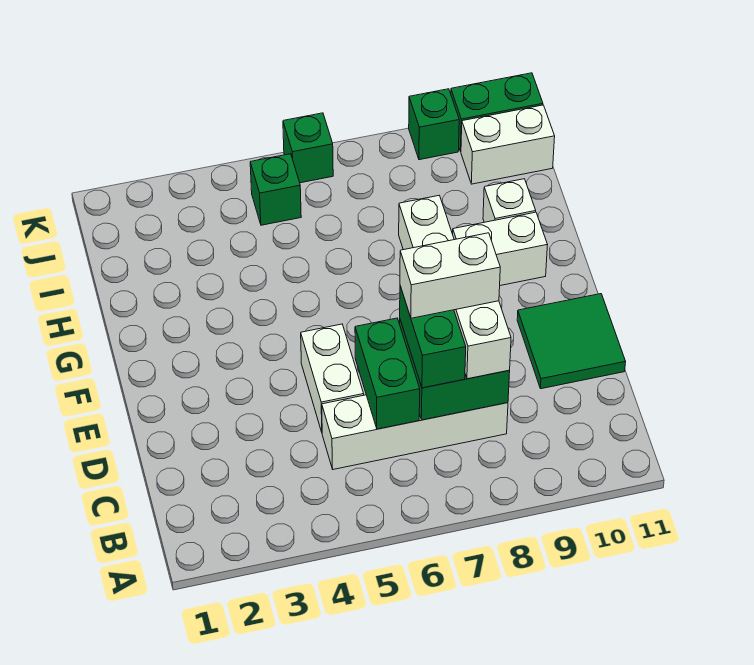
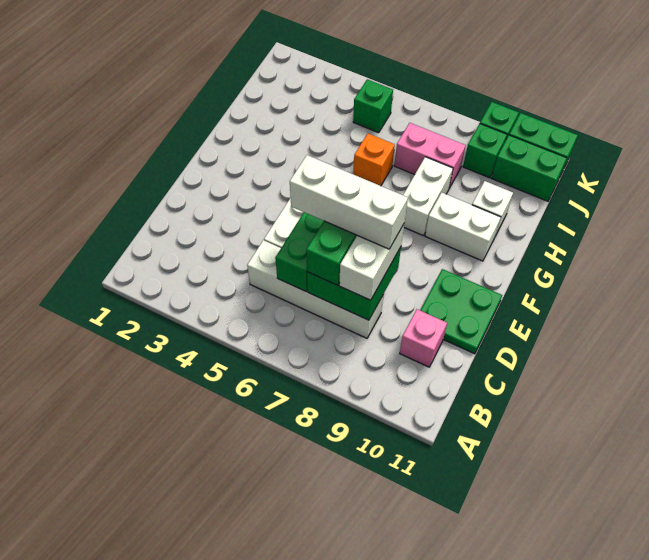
none -> pink brick C10 level 1
white brick D7:D8 level 4 -> white brick D6:D8 level 4
green tile D10:E11 level 1 -> green plate D10:E11 level 1
none -> orange brick H6 level 1
none -> pink brick I7:I8 level 1
white brick J10:J11 level 1 -> green brick J10:J11 level 1
green brick K6 level 1 -> green brick J9 level 1

